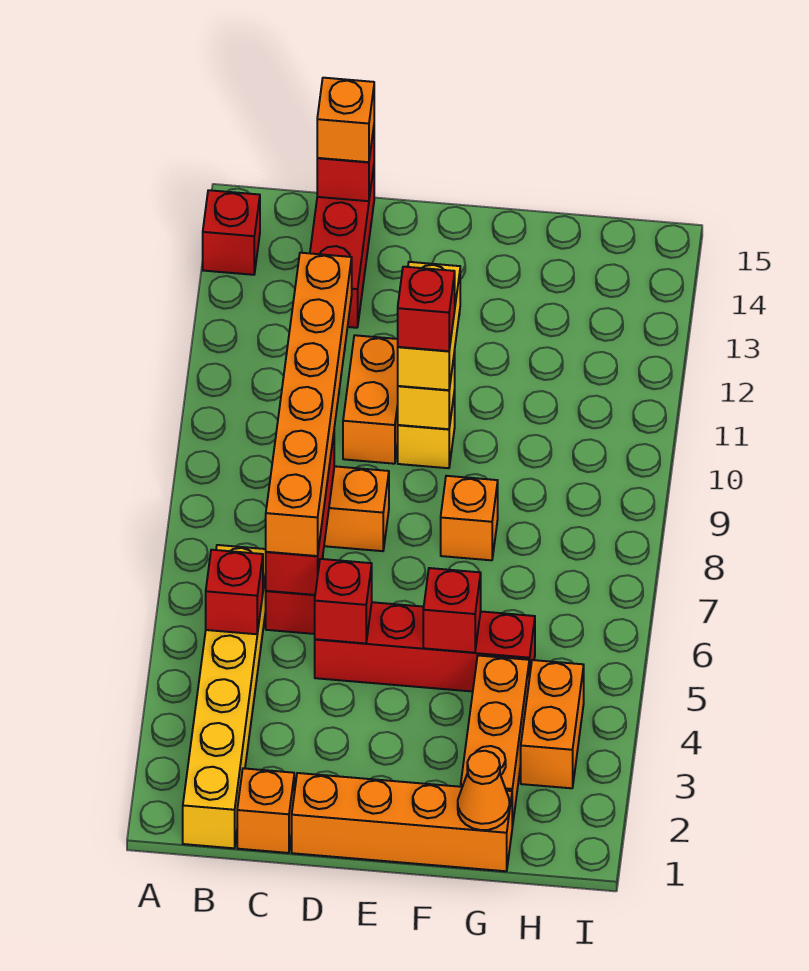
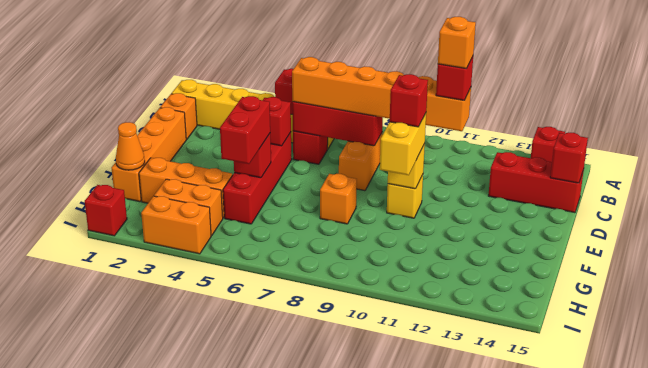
none -> red brick C11 level 4
orange brick C15 level 3 -> orange brick C11 level 5
orange brick D10:D11 level 1 -> orange brick I3:I4 level 1
yellow brick E10:E11 level 3 -> yellow brick E10:F10 level 3
none -> red brick F5:G5 level 3
none -> red brick I1 level 1

